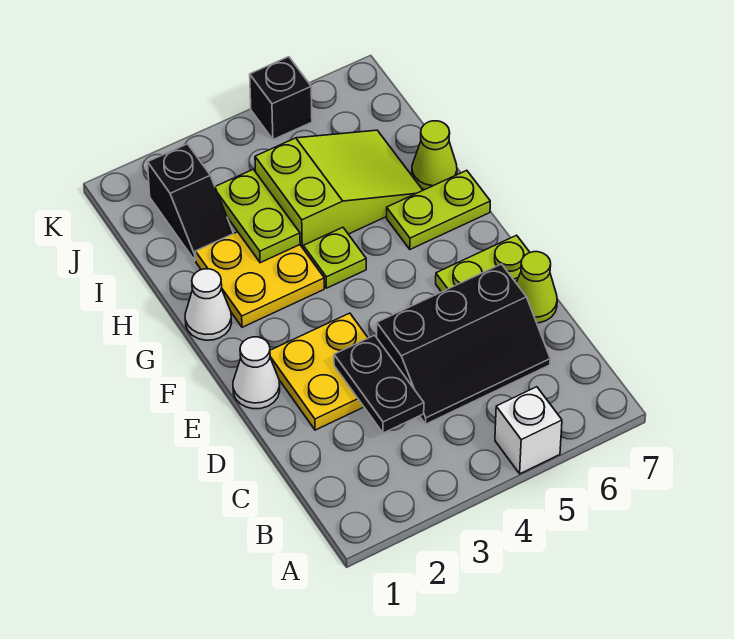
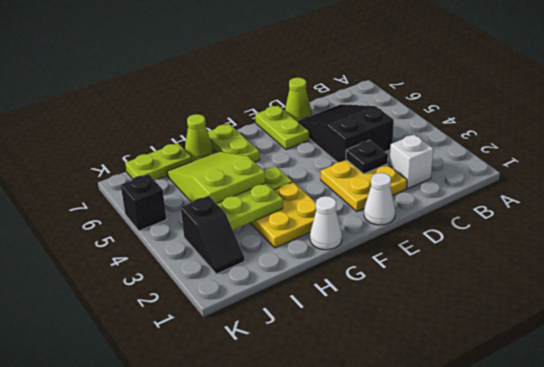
white brick A5 level 1 -> white brick C2 level 1
black plate C3:D3 level 2 -> black plate D3 level 2
black slope C4:D6 level 1 top D -> black slope C4:D6 level 1 top 4
black slope I2:J2 level 1 top J -> black slope J2:J3 level 1 top 3
none -> lime plate I7:J7 level 1

